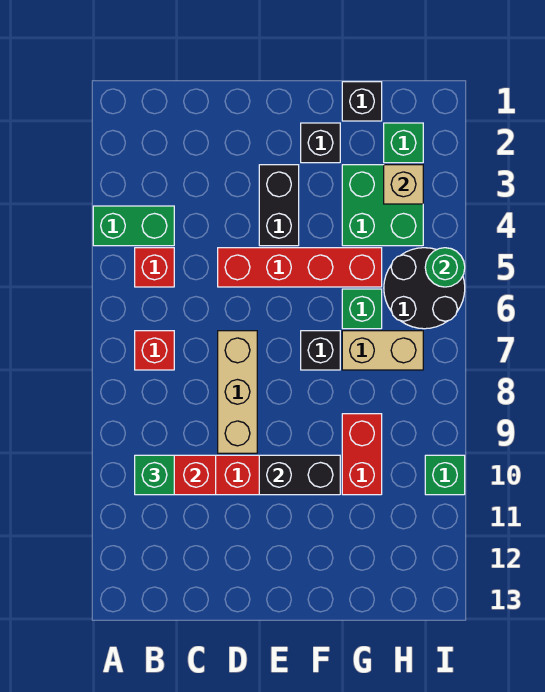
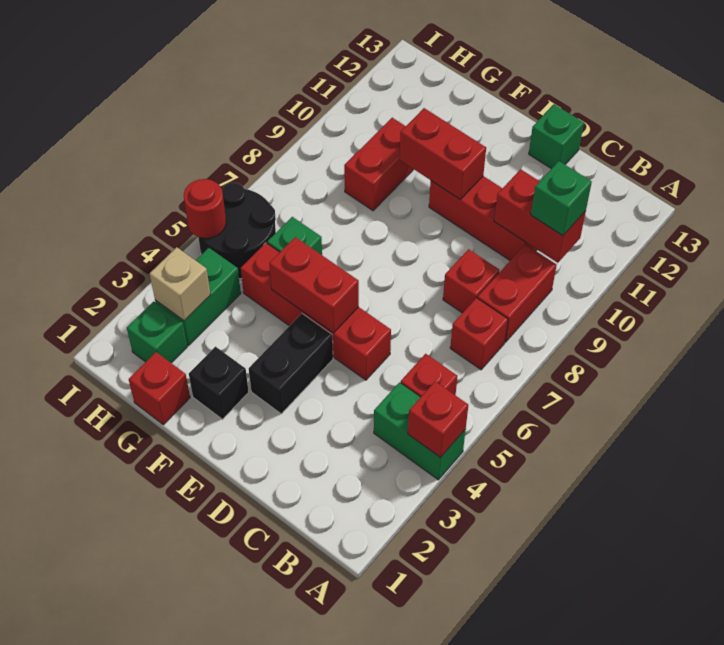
none -> red brick A4 level 2
none -> red brick B8:B9 level 1
none -> red brick C8 level 1
tan brick D7:D9 level 1 -> none
none -> red brick E5:F5 level 2
black brick E10:F10 level 2 -> red brick E10:F10 level 2
black brick F7 level 1 -> none
black brick G1 level 1 -> red brick G1 level 1
green brick G3:H4 level 1 -> green brick H3:H4 level 1
tan brick G7:H7 level 1 -> none
green round brick I5 level 2 -> red round brick I5 level 2
green brick I10 level 1 -> green brick D13 level 1

